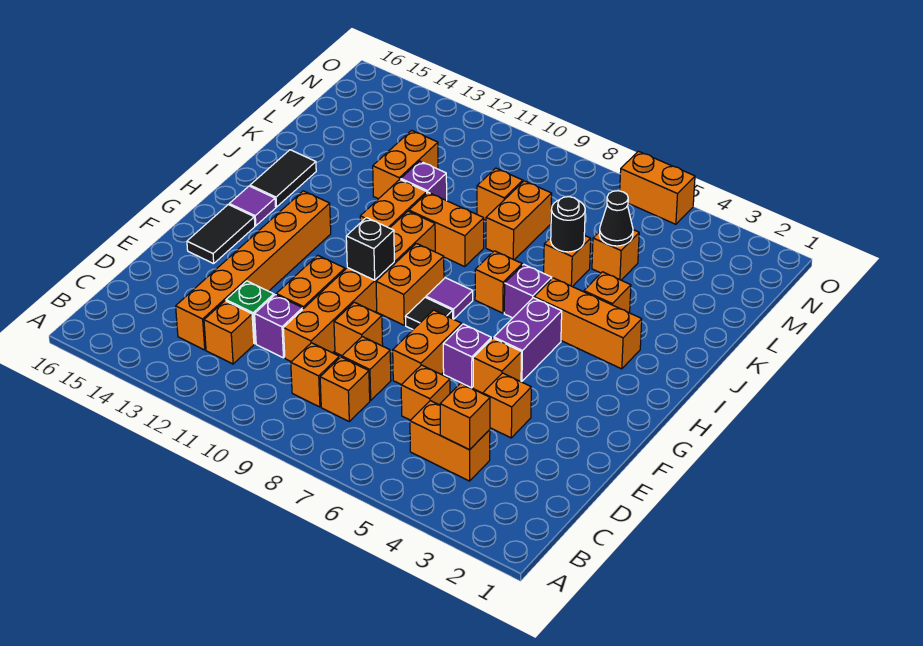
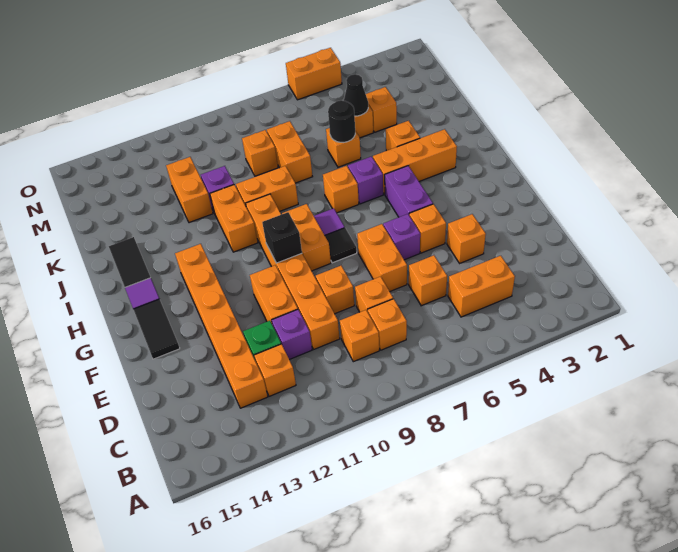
orange brick C4 level 2 -> orange brick L4 level 1

